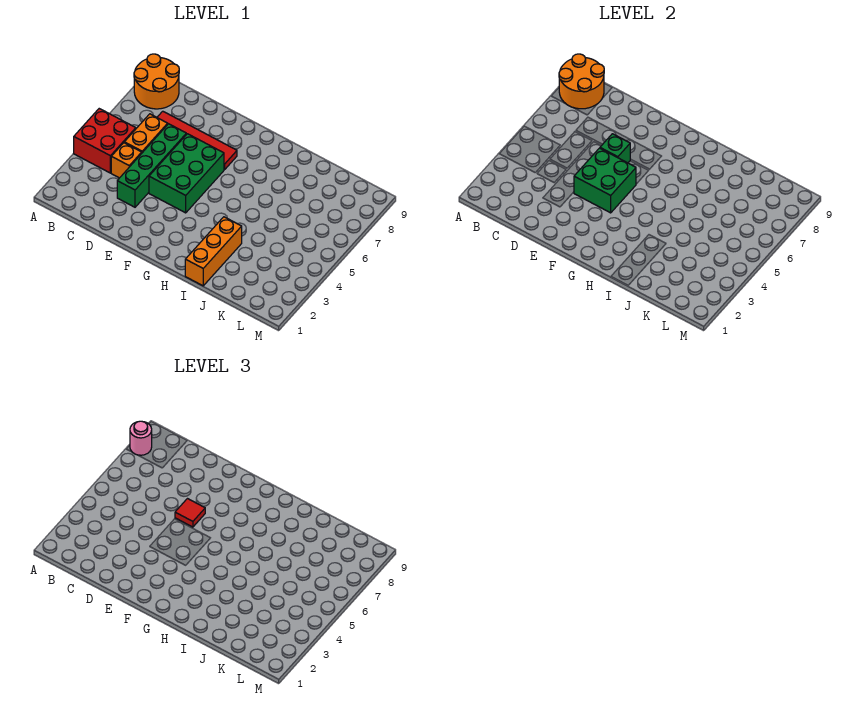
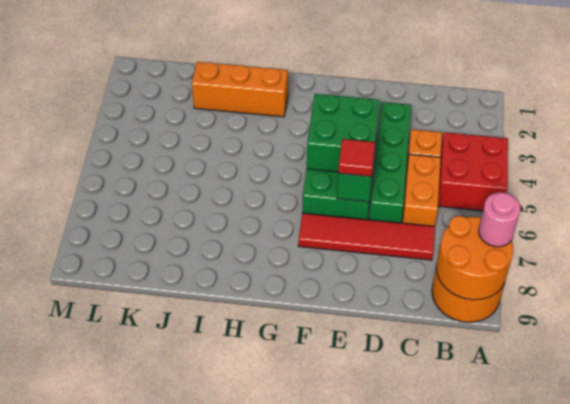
orange brick I1:I3 level 1 -> orange brick H2:J2 level 1

